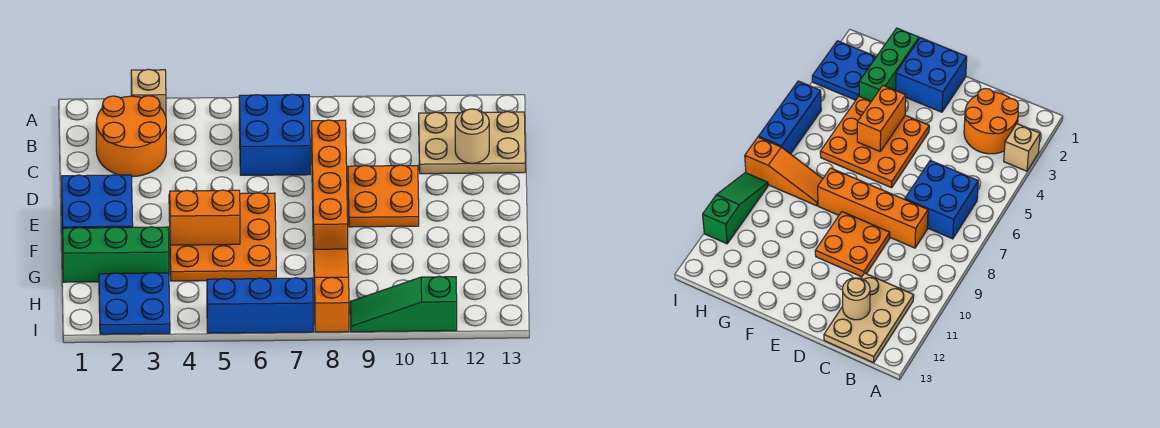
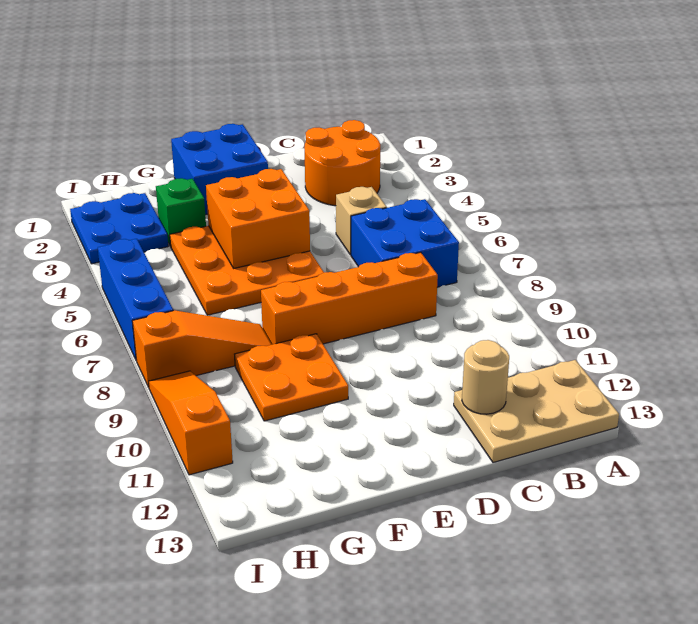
tan brick A3 level 1 -> tan brick C5 level 1
tan plate B11:C13 level 1 -> tan plate A12:C13 level 1
orange plate D9:E10 level 1 -> orange plate F9:G10 level 1
orange brick F4:F5 level 2 -> orange brick E4:F5 level 2
green brick G1:G3 level 1 -> green brick G3 level 1
green slope I9:I11 level 1 top 11 -> orange slope I9:I11 level 1 top 11

